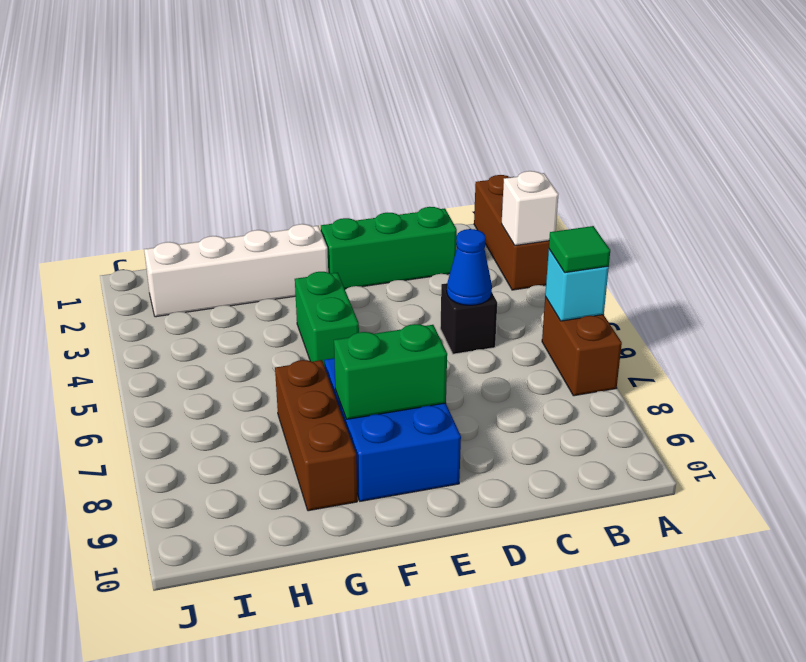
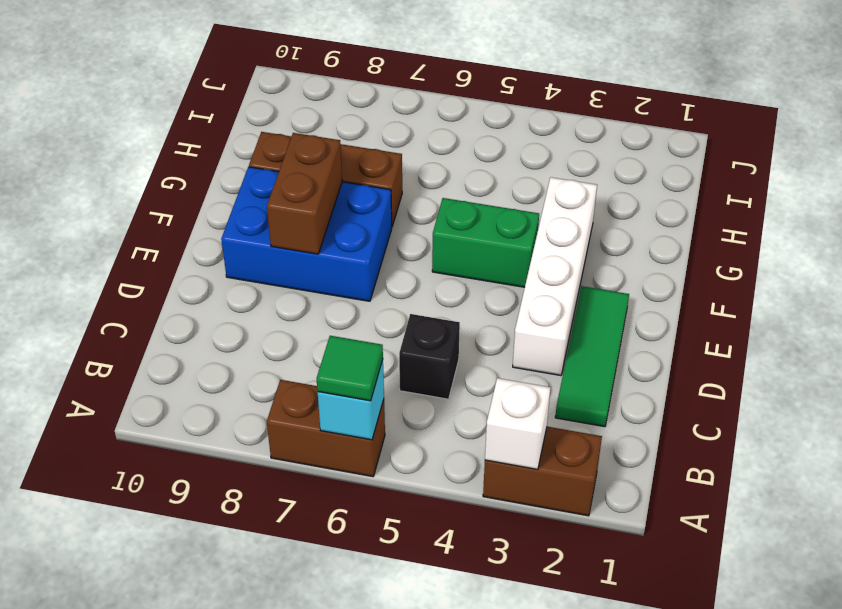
brown brick A1:A3 level 1 -> brown brick A2:A3 level 1
green brick C2:E2 level 1 -> green tile C2:E2 level 1
blue cone C5 level 2 -> none
green brick E8:F8 level 2 -> brown brick E8:F8 level 2
white brick F2:I2 level 1 -> white brick D3:G3 level 1

